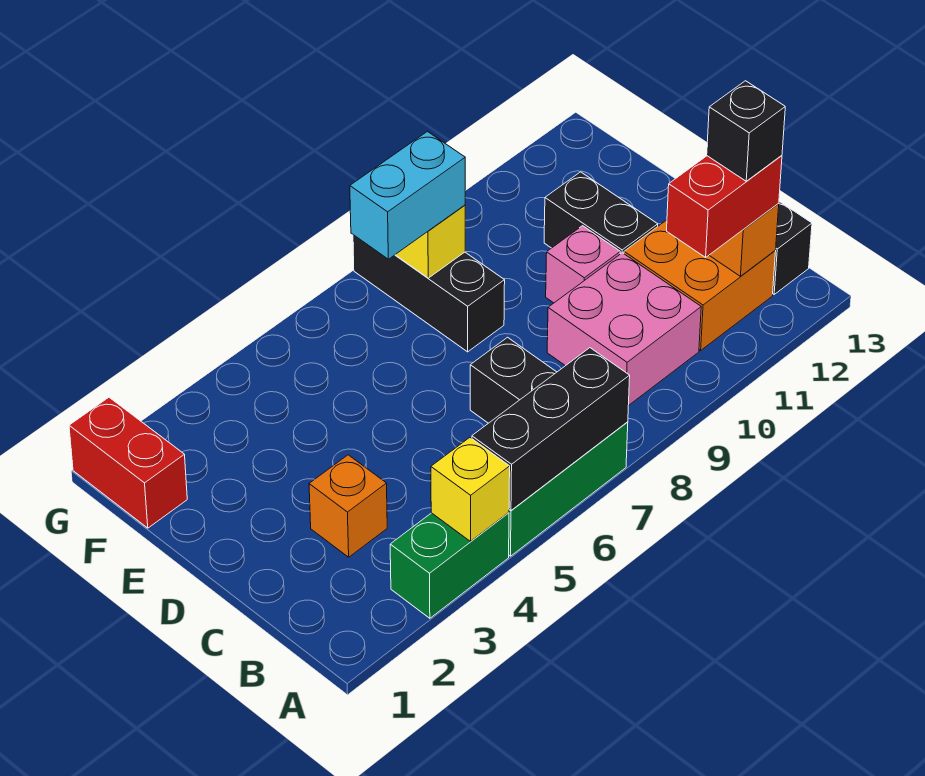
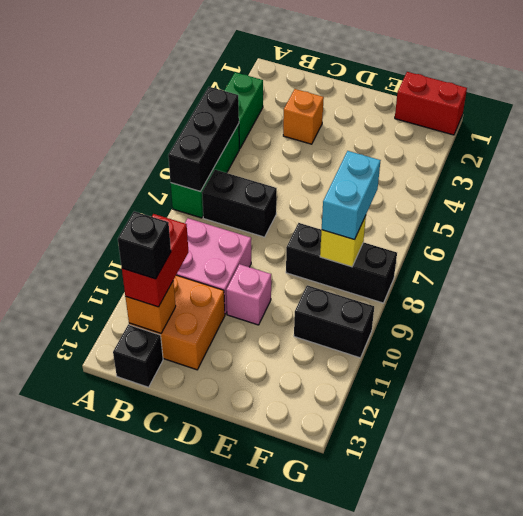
yellow brick A4 level 2 -> none
black brick D11:E11 level 1 -> black brick F10:G10 level 1

